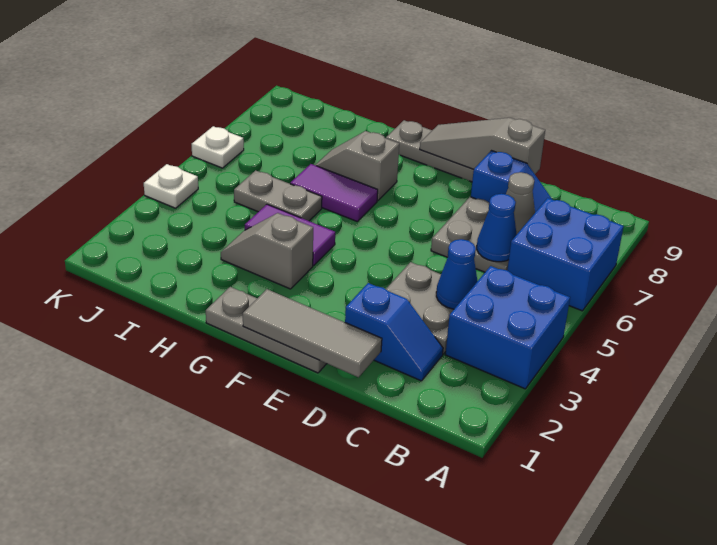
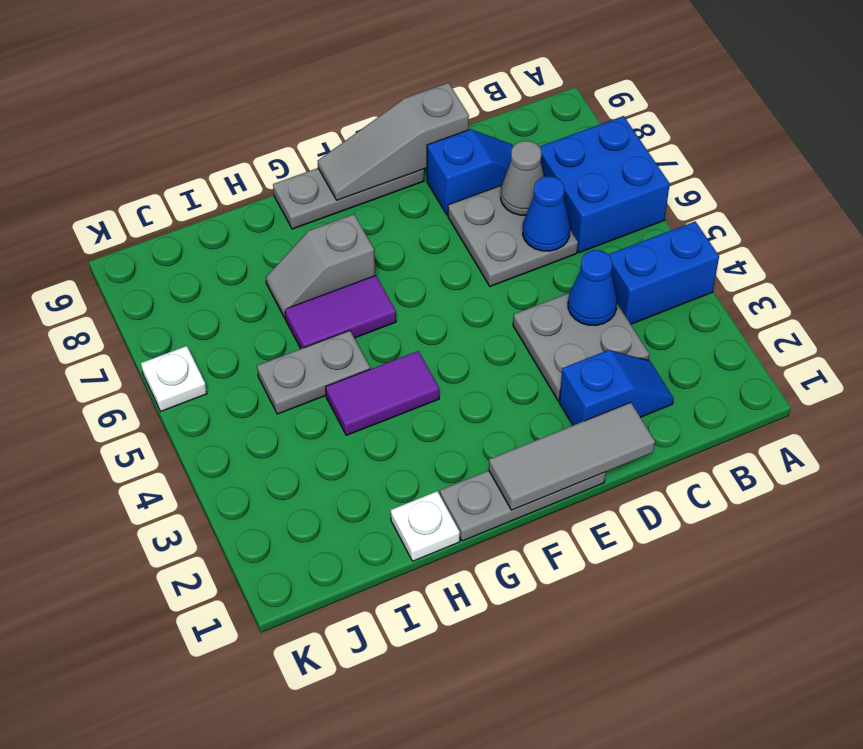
blue brick A3:B4 level 1 -> blue brick A4:B4 level 1
grey slope G3:H3 level 1 top G -> none
white plate K4 level 1 -> white plate H1 level 1

